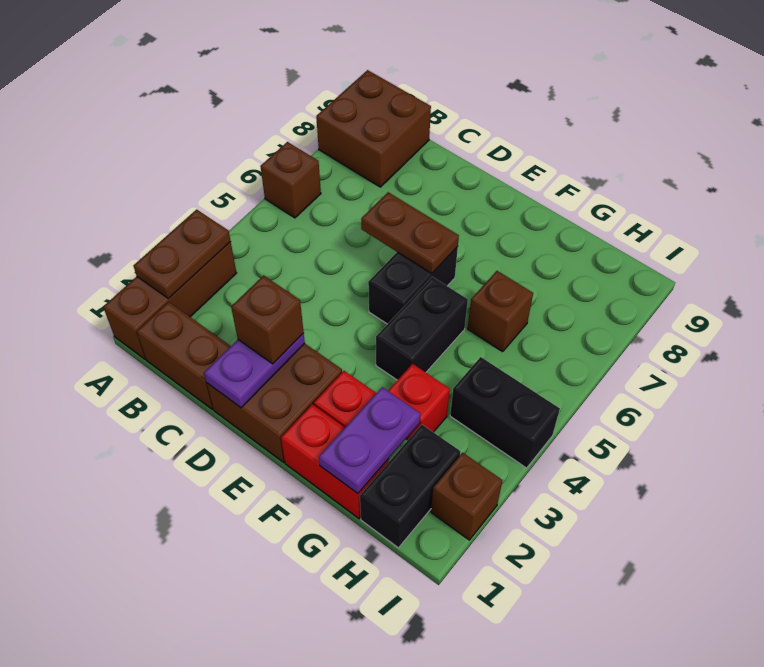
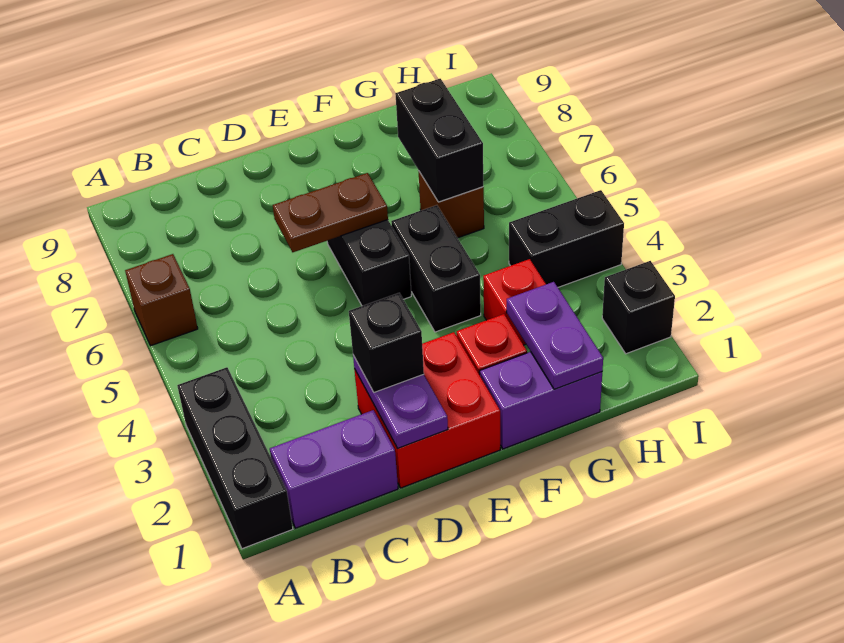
brown brick A1:A3 level 1 -> black brick A1:A3 level 1
brown plate A2:A3 level 2 -> none
brown brick A8:B9 level 1 -> none
brown brick B1:C1 level 1 -> purple brick B1:C1 level 1
brown brick D1:E2 level 1 -> red brick D1:E2 level 1
brown brick D2 level 3 -> black brick D2 level 3
red brick F1:G1 level 1 -> purple brick F1:G1 level 1
black brick H1:H2 level 1 -> black brick G6:G7 level 2
brown brick I2 level 1 -> black brick I2 level 1

